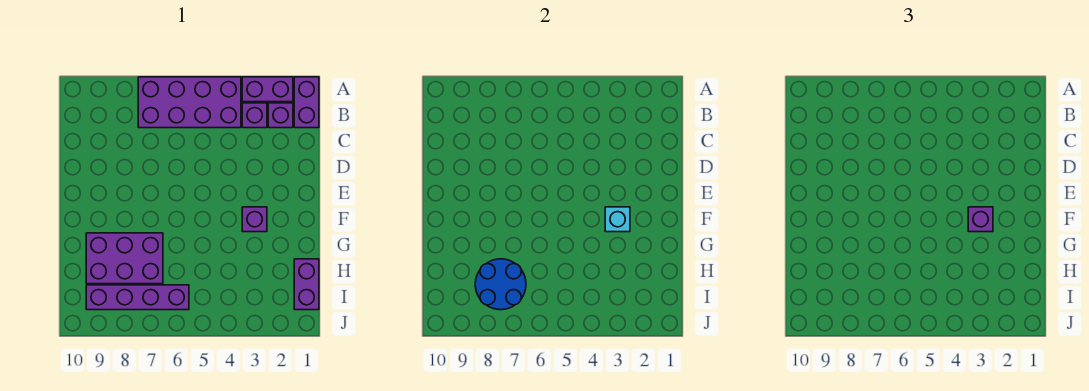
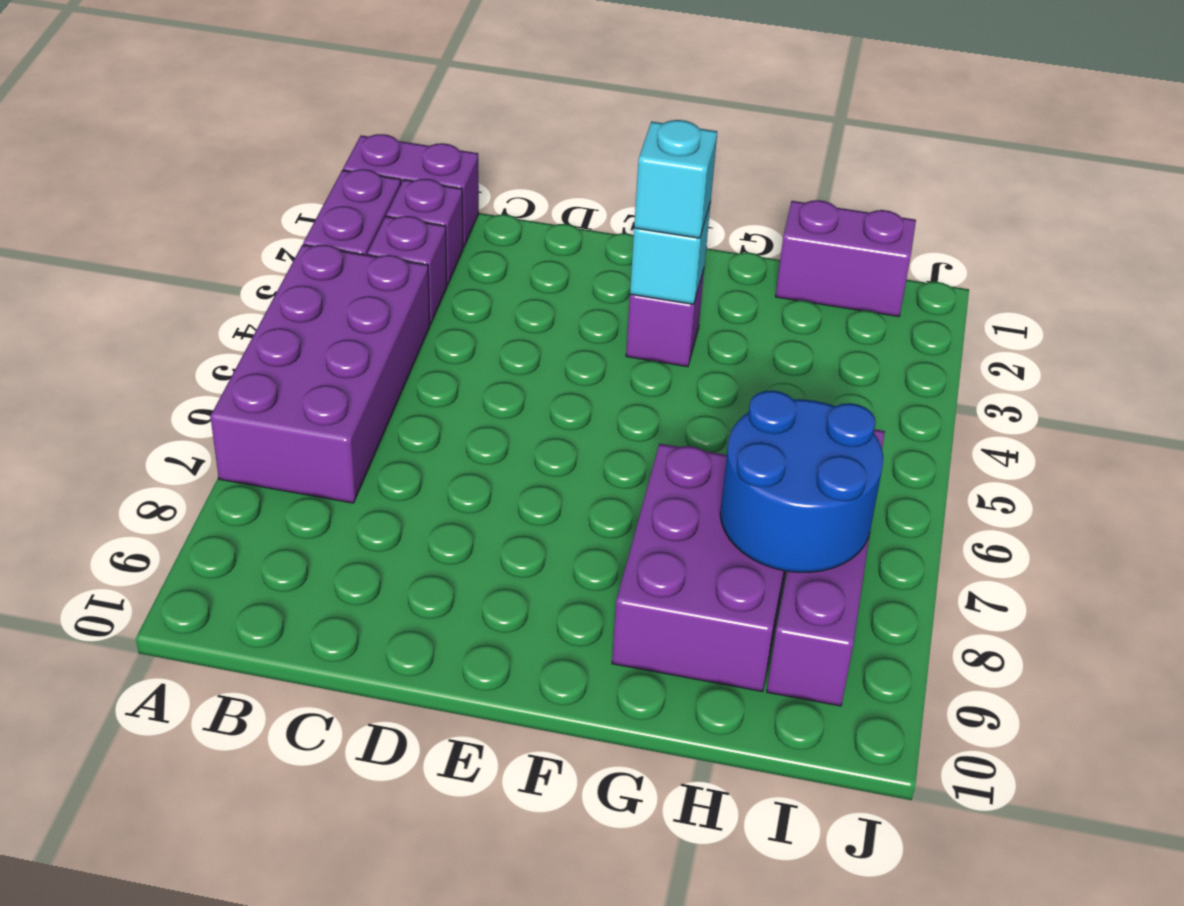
purple brick F3 level 3 -> cyan brick F3 level 3

